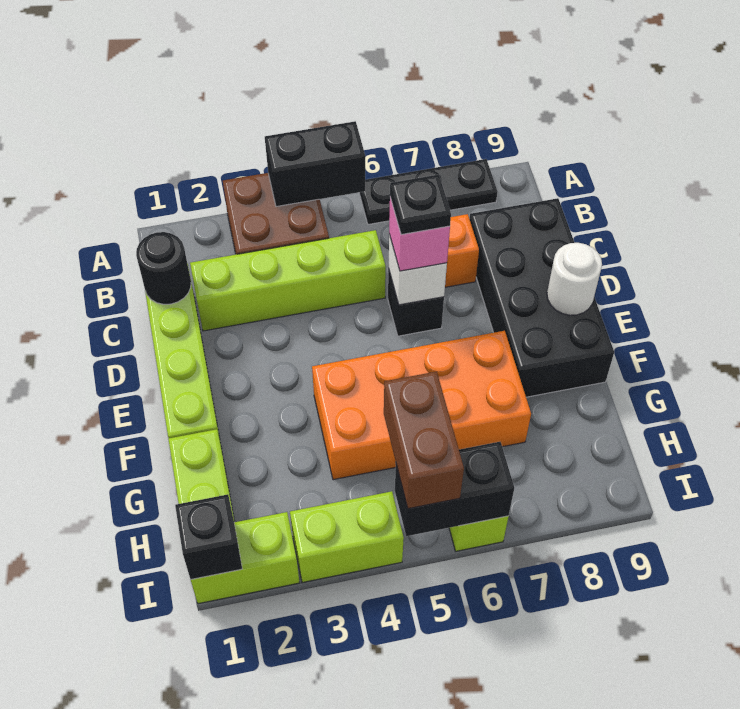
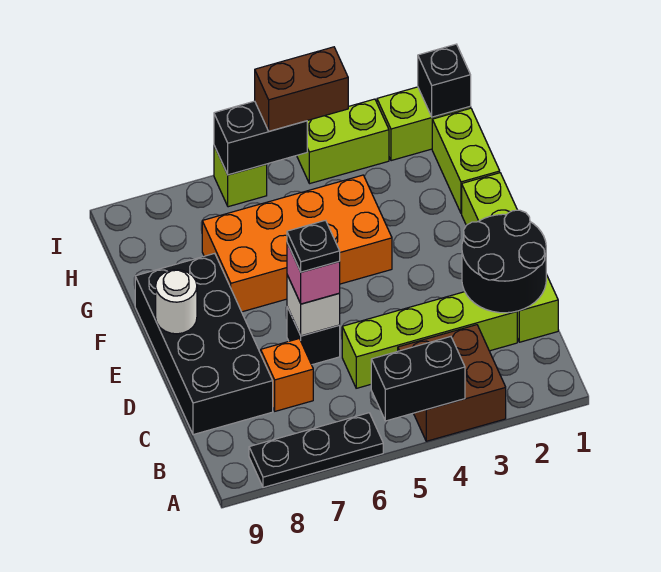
black round brick C1 level 2 -> black round brick C1:D2 level 2
brown brick H5:I5 level 3 -> brown brick I4:I5 level 3

